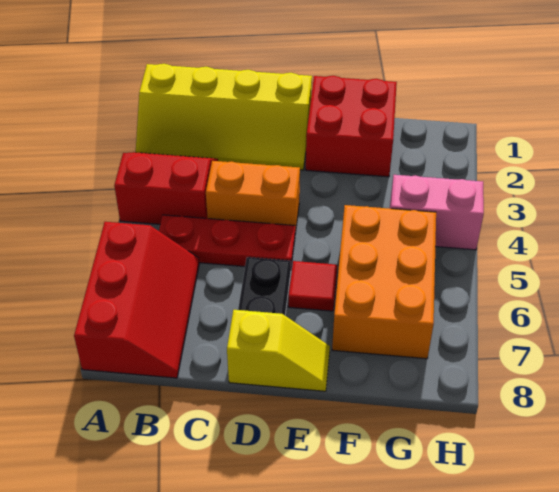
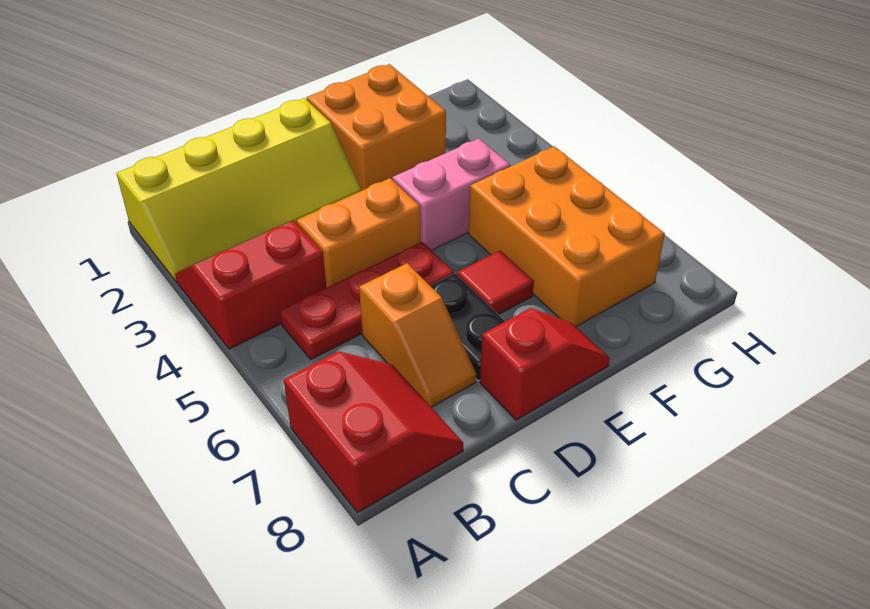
red slope A6:B8 level 1 top A -> red slope A7:B8 level 1 top A
none -> orange slope C6:C7 level 1 top 6
yellow slope D8:E8 level 1 top D -> red slope D8:E8 level 1 top D
red brick E1:F2 level 1 -> orange brick E1:F2 level 1
pink brick G4:H4 level 1 -> pink brick E4:F4 level 1

